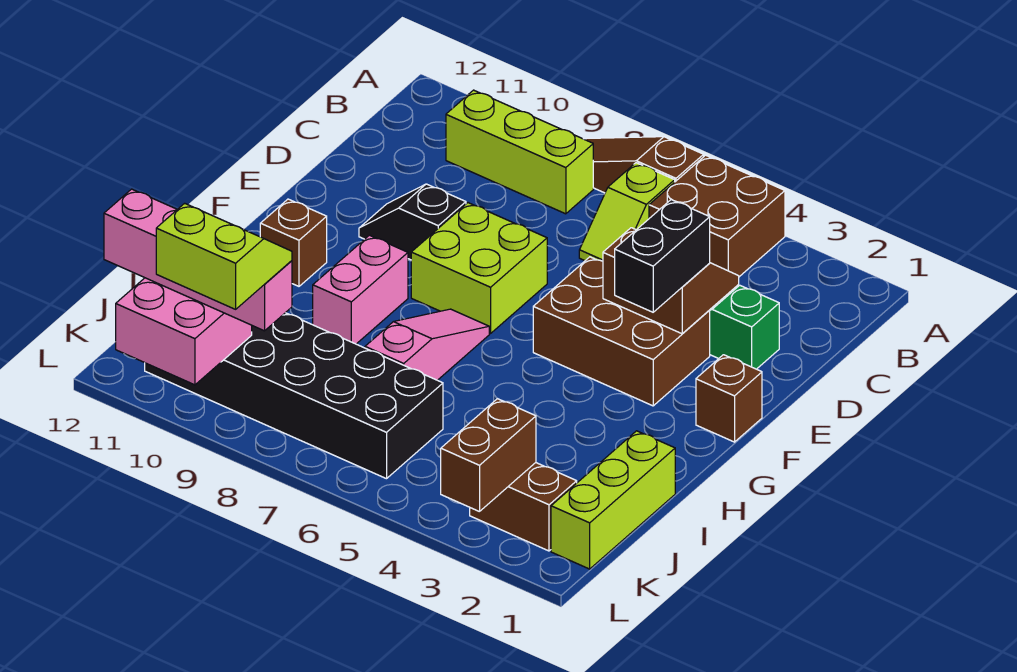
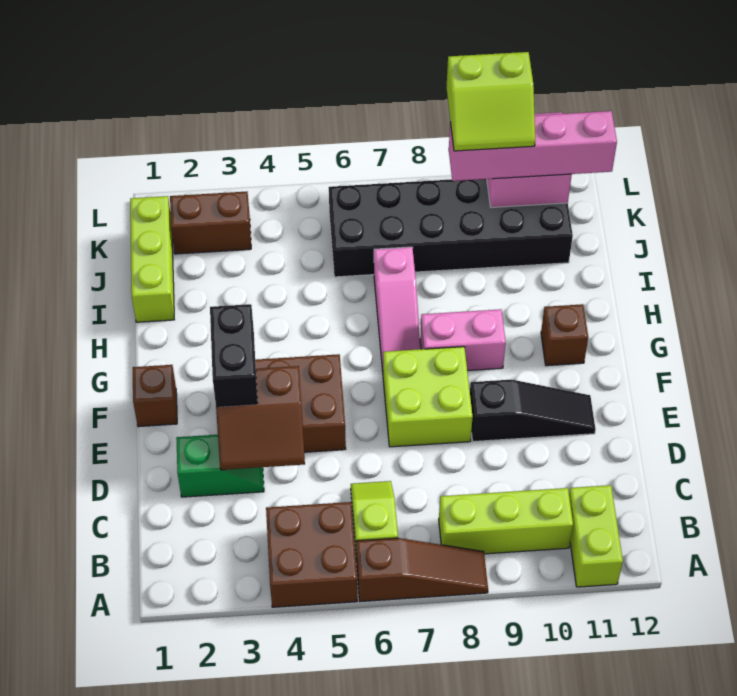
none -> lime brick A11:B11 level 1
black slope E9:E10 level 1 top 9 -> black slope E9:E11 level 1 top 9
pink brick G9:H9 level 1 -> pink brick G8:G9 level 1
brown brick K3:L3 level 2 -> none

